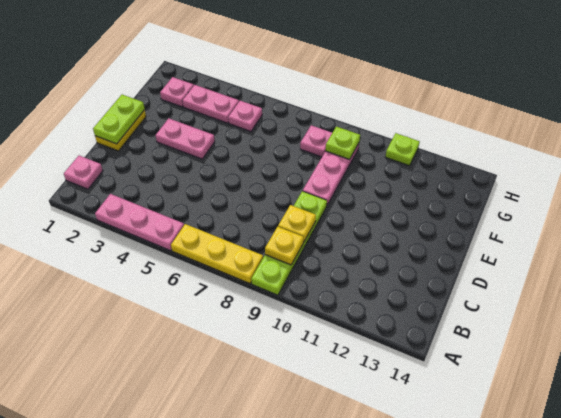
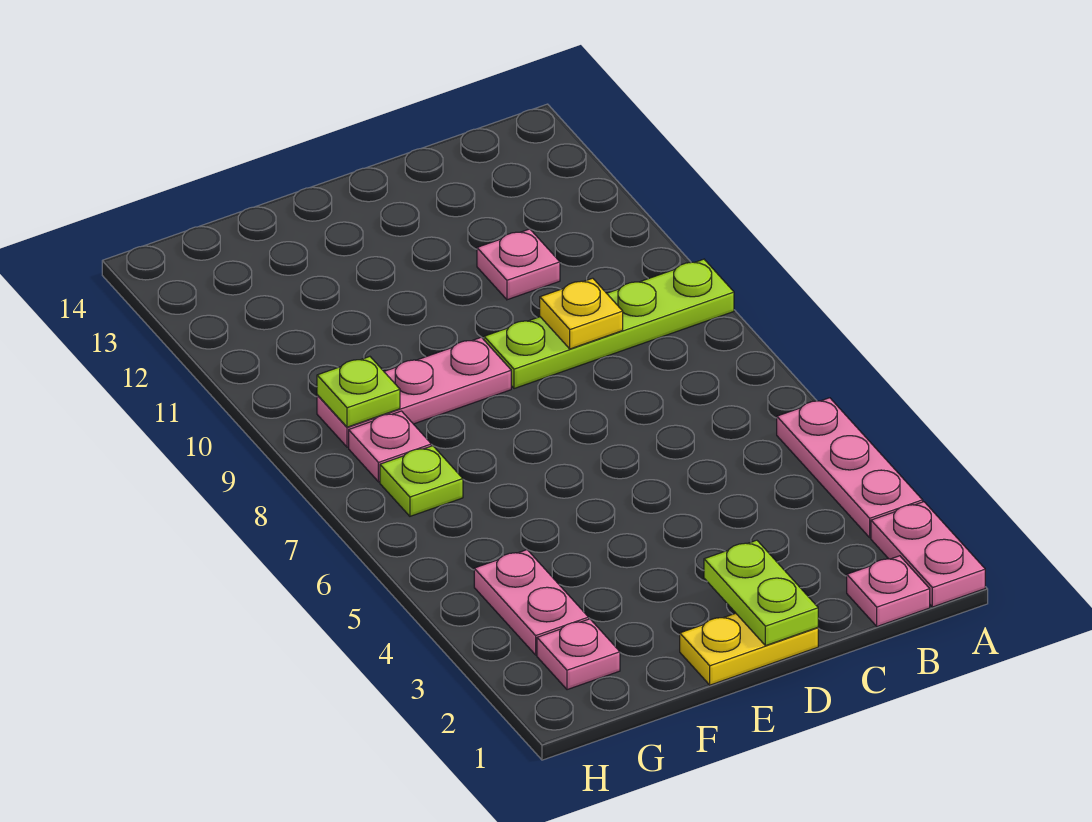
yellow plate A6:A8 level 1 -> none
yellow plate B9 level 2 -> none
lime plate D1:E1 level 2 -> lime plate D1:D2 level 2
pink plate E3:E4 level 1 -> pink plate A1:A2 level 1
pink plate G5 level 1 -> pink plate C11 level 1
lime plate H11 level 1 -> lime plate G7 level 1

